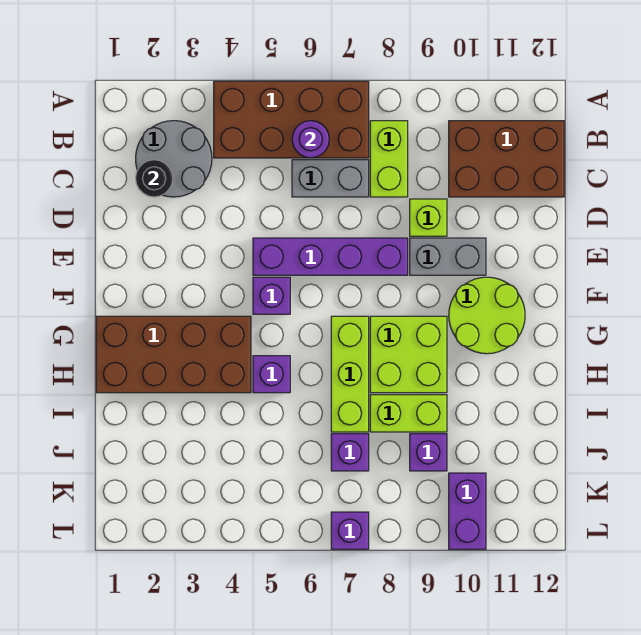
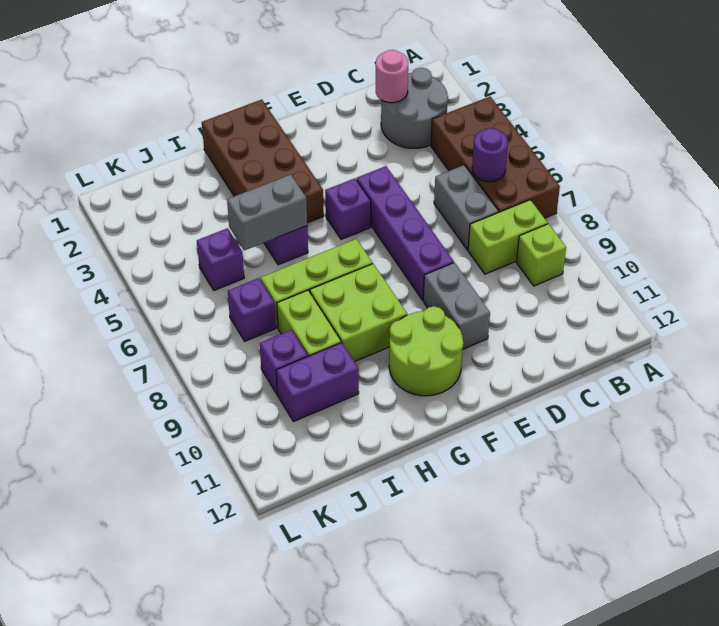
brown brick B10:C12 level 1 -> none
black round brick C2 level 2 -> pink round brick C2 level 2
lime brick D9 level 1 -> lime brick B9 level 1
none -> grey brick H5:I5 level 2
purple brick K10:L10 level 1 -> purple brick I10:J10 level 1
purple brick L7 level 1 -> purple brick J5 level 1

